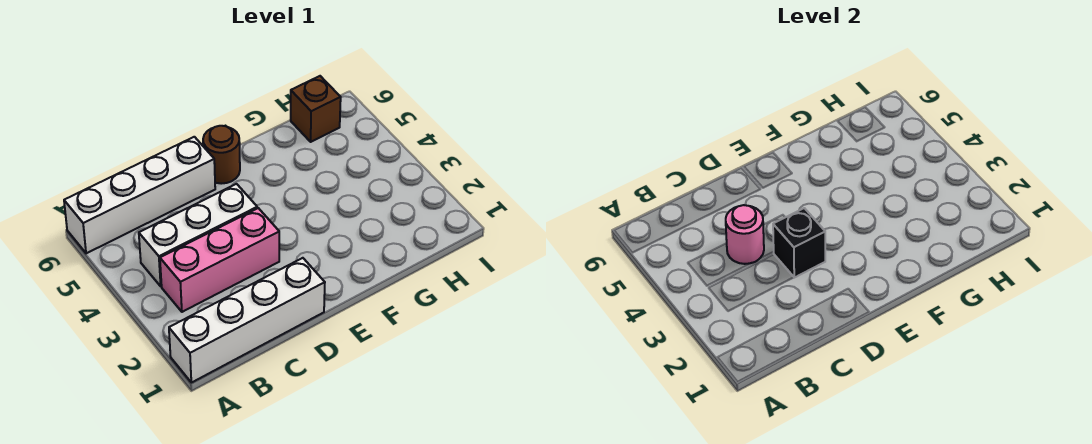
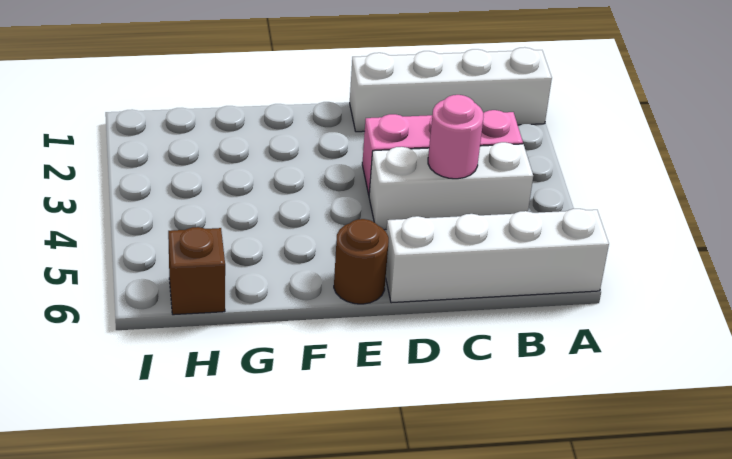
black brick D3 level 2 -> none

